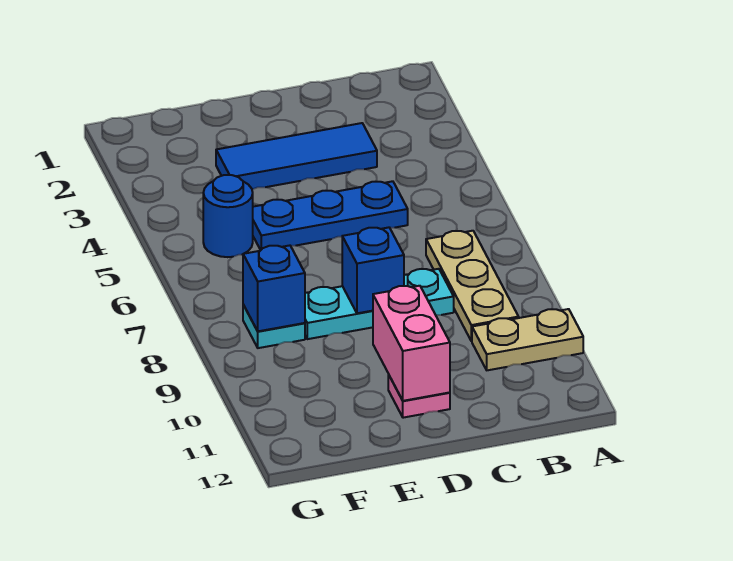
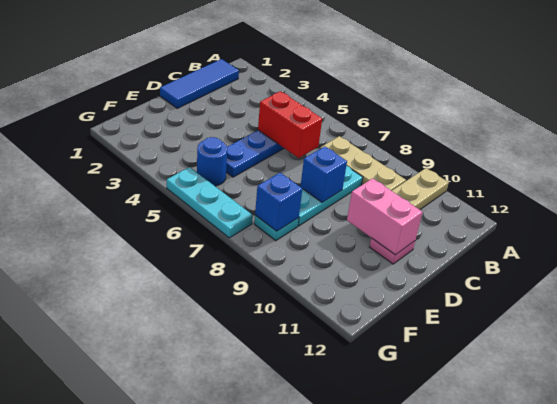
blue tile C3:E3 level 1 -> blue tile B1:D1 level 1
none -> red brick C5:C6 level 2
none -> cyan plate G5:G7 level 1

